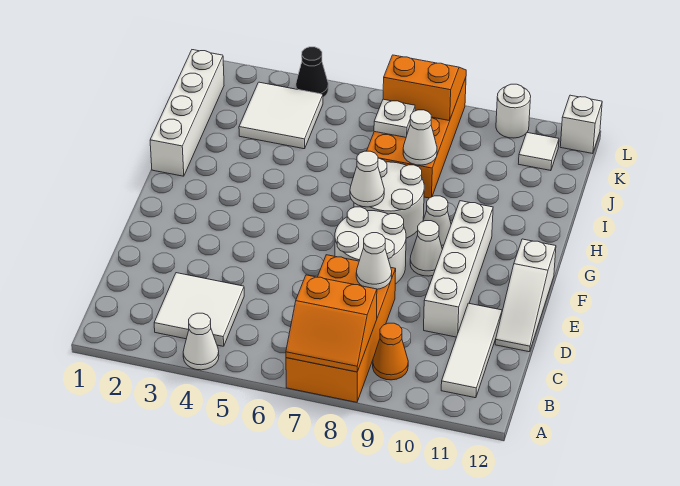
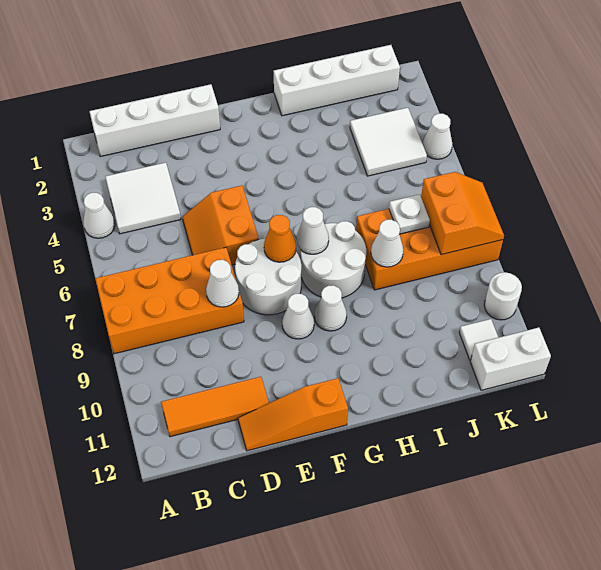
orange slope A7:B8 level 2 top B -> orange slope D5:E6 level 1 top E
orange cone B9 level 1 -> orange cone F7 level 2
white tile B11:D11 level 1 -> orange tile B11:D11 level 1
white brick D10:G10 level 1 -> white brick B1:E1 level 1
white slope D12:F12 level 1 top F -> orange slope D12:F12 level 1 top F
black cone L4 level 1 -> white cone L4 level 1
white brick L12 level 1 -> white brick K12:L12 level 1

